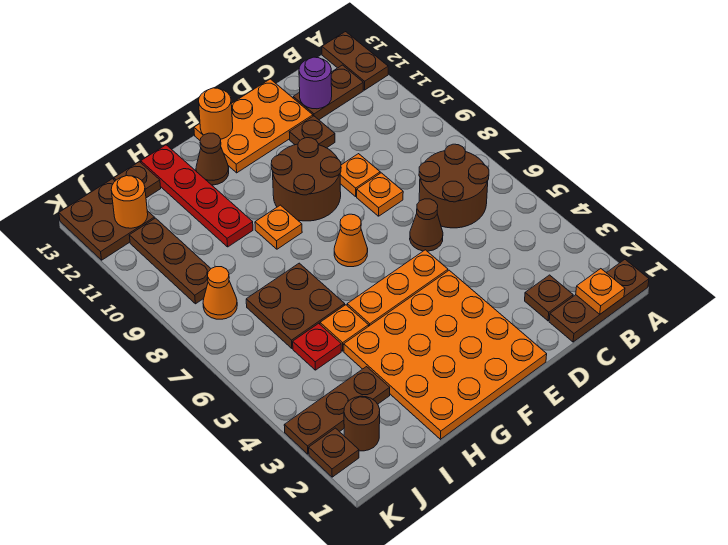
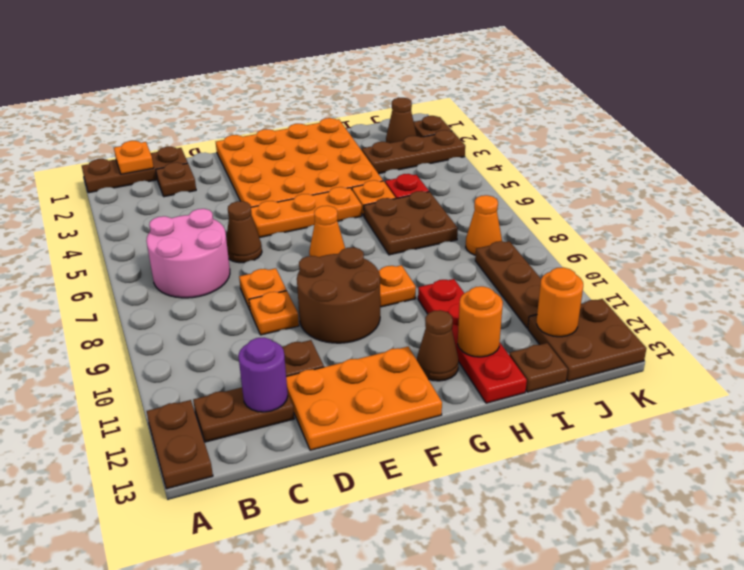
brown round brick B6:C7 level 1 -> pink round brick B6:C7 level 1
orange round brick F13 level 2 -> orange round brick H12 level 2
brown round brick J2 level 1 -> brown cone J2 level 1

